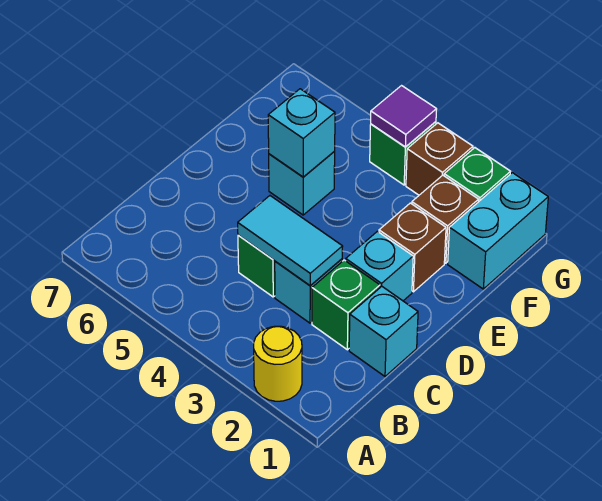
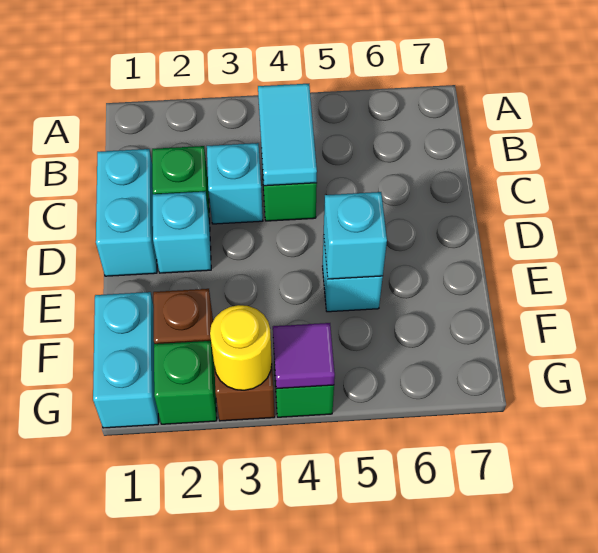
yellow round brick A2 level 1 -> yellow round brick G3 level 2
cyan brick C1 level 1 -> cyan brick C1:D1 level 1
cyan tile C3:C4 level 2 -> cyan tile B4:C4 level 2
brown brick E2 level 1 -> none

